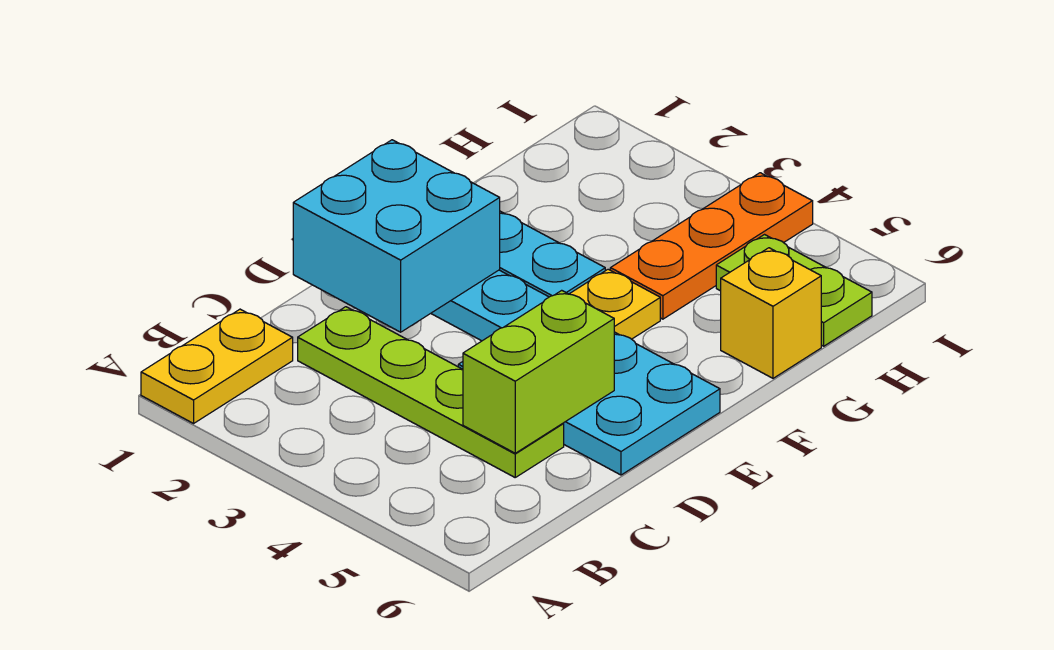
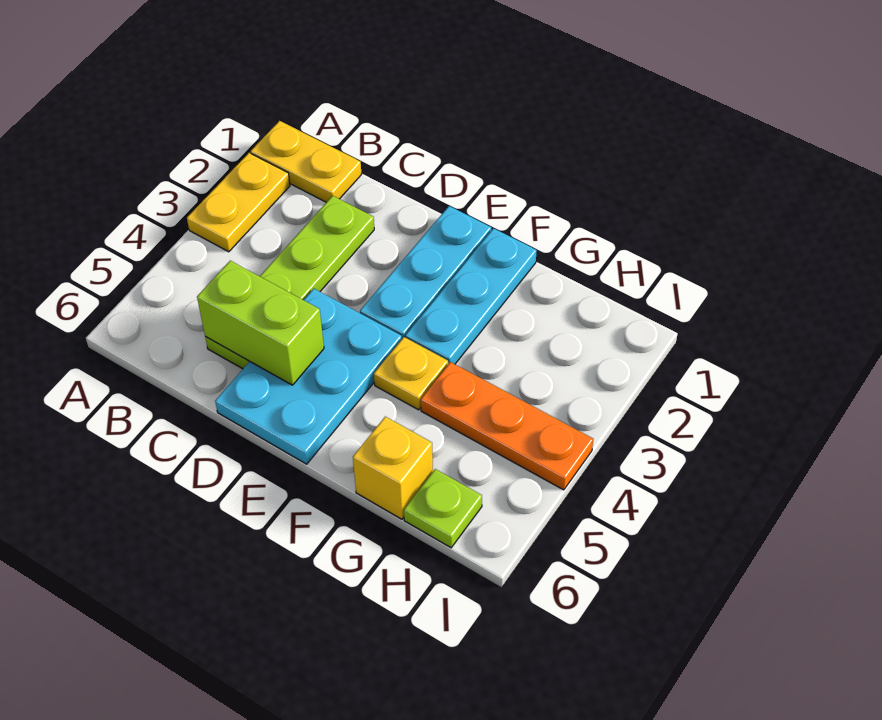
none -> yellow plate A2:A3 level 1
cyan brick D1:E2 level 2 -> none
lime plate H5:H6 level 1 -> lime plate H6 level 1

